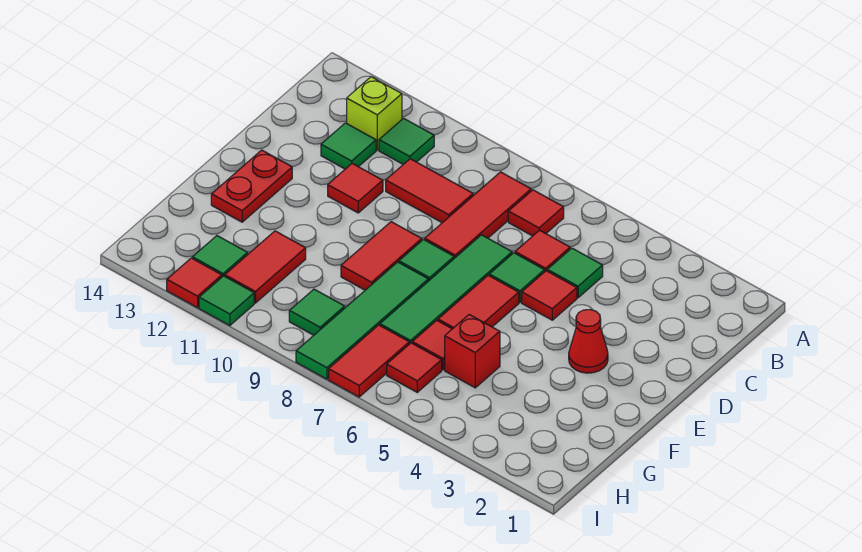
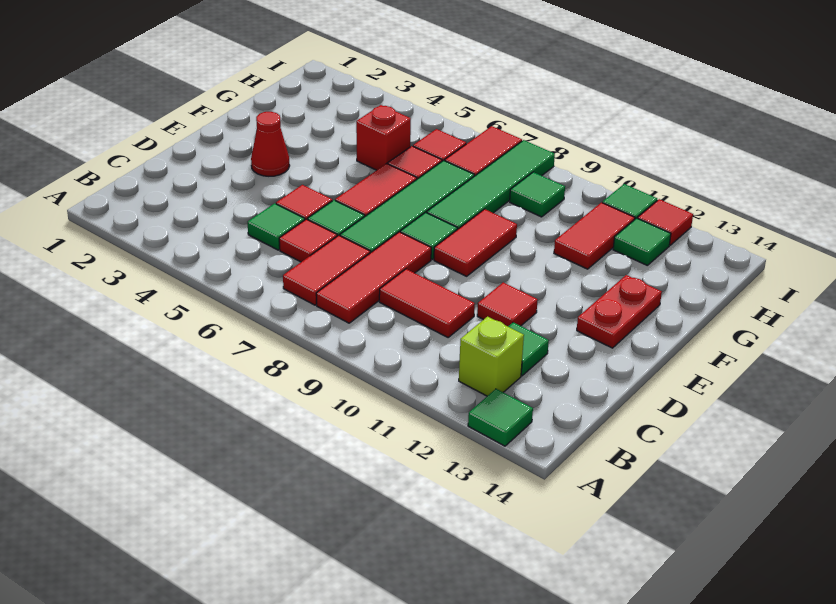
red tile B7 level 1 -> red tile B7:C7 level 1
green tile B11 level 1 -> green tile A13 level 1

